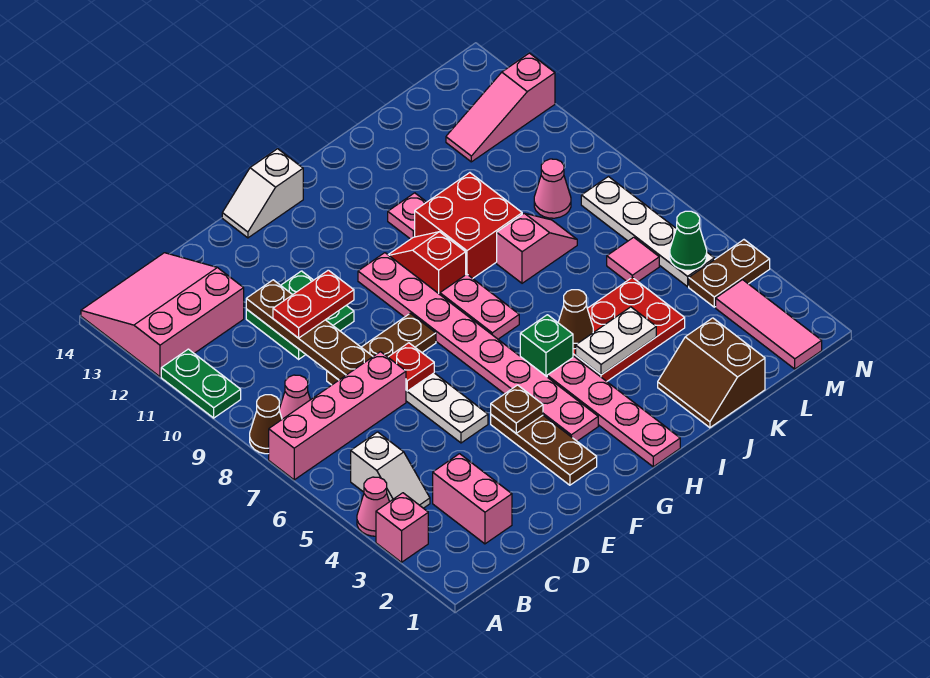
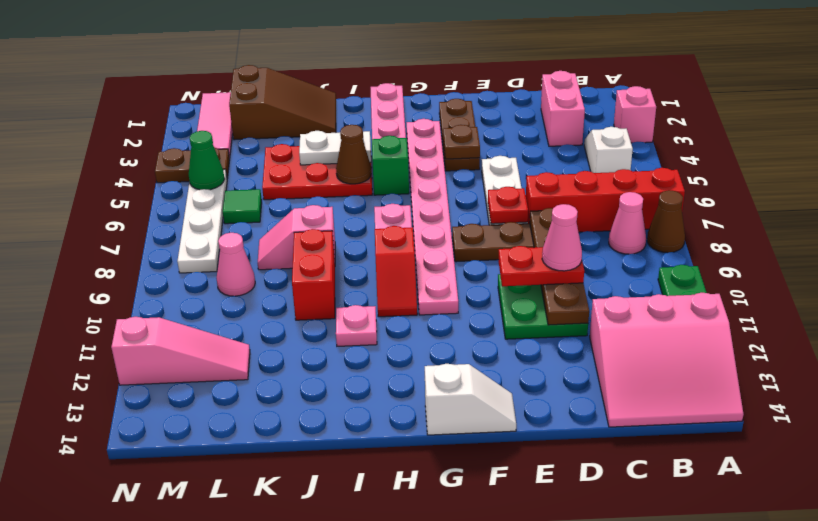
pink cone A4 level 1 -> pink cone D10 level 4
pink brick A7:D7 level 1 -> red brick A7:D7 level 1
red brick I9:J10 level 1 -> red brick J9:J10 level 1
brown slope J1:K2 level 1 top K -> brown slope J1:L2 level 1 top L
pink tile L6 level 1 -> green tile L6 level 1

